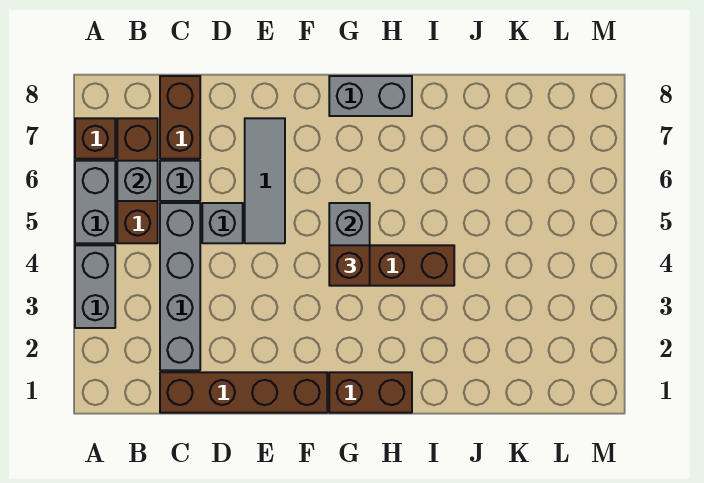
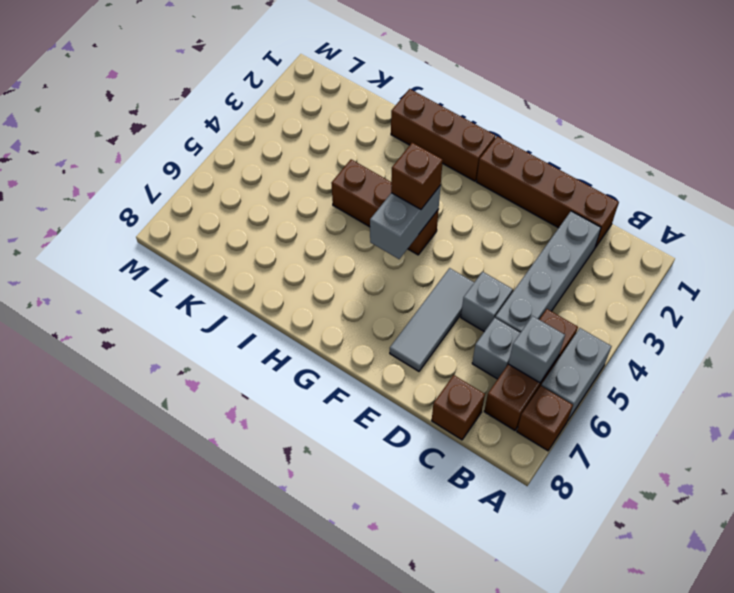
grey brick A3:A4 level 1 -> none
brown brick C7:C8 level 1 -> brown brick C8 level 1
brown brick G1:H1 level 1 -> brown brick G1:I1 level 1
grey brick G8:H8 level 1 -> none

